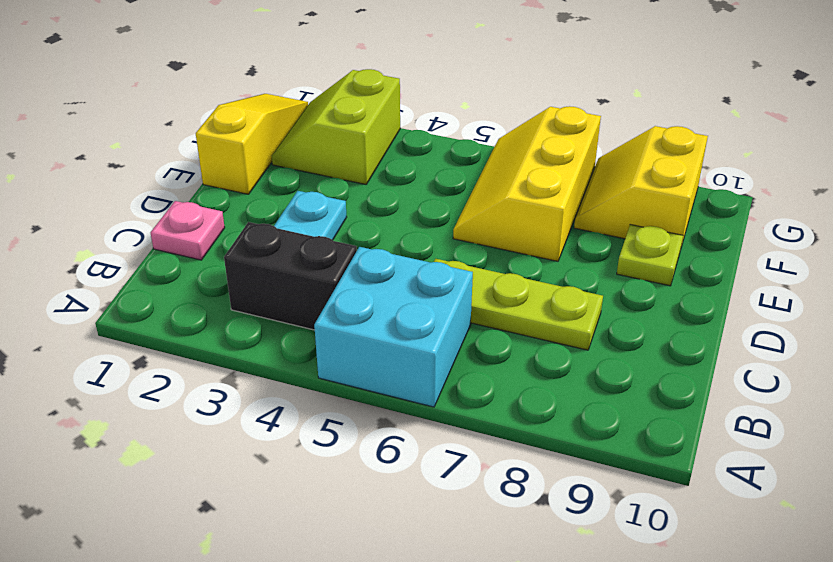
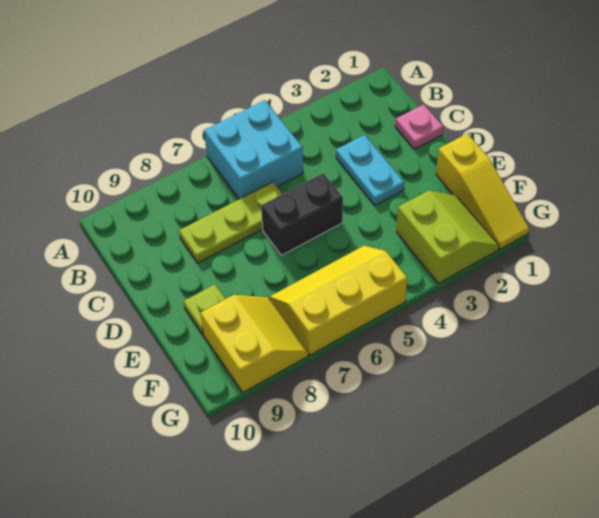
black brick B3:B4 level 1 -> black brick D5:D6 level 1
yellow slope E6:G7 level 1 top 7 -> yellow slope F5:G7 level 1 top G

